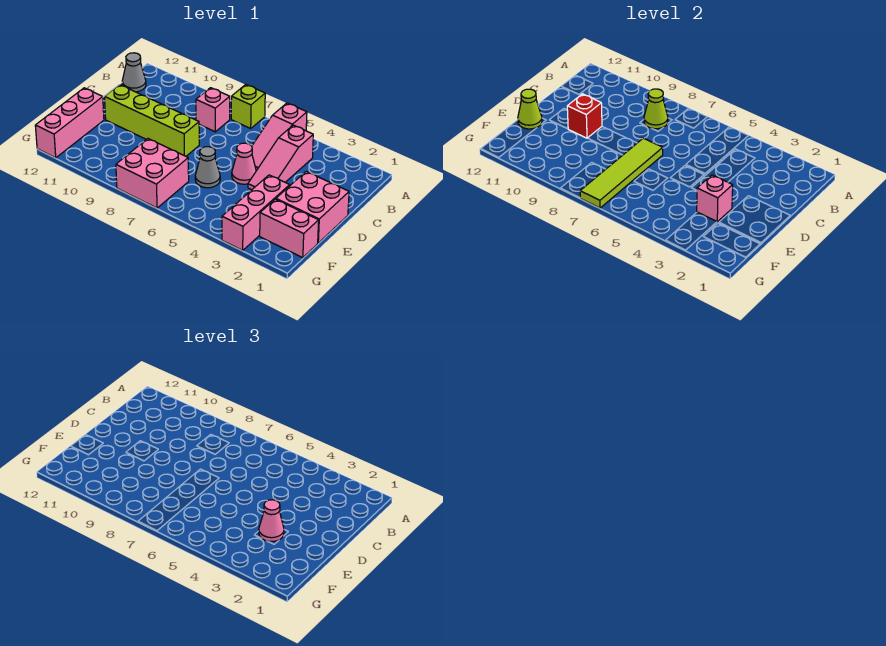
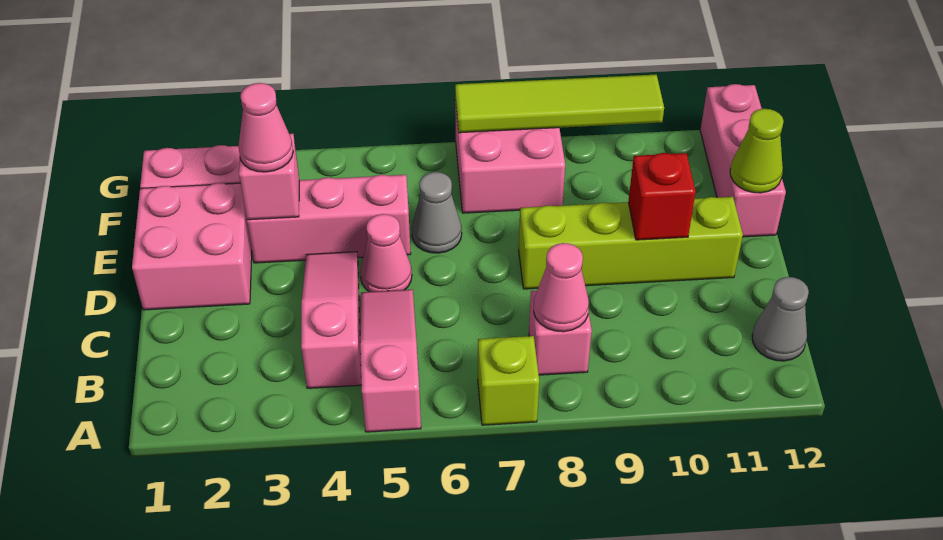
lime cone B8 level 2 -> pink cone B8 level 2
lime tile D7:G7 level 2 -> lime tile G7:G10 level 2
pink brick E3:G3 level 1 -> pink brick E3:E5 level 1

